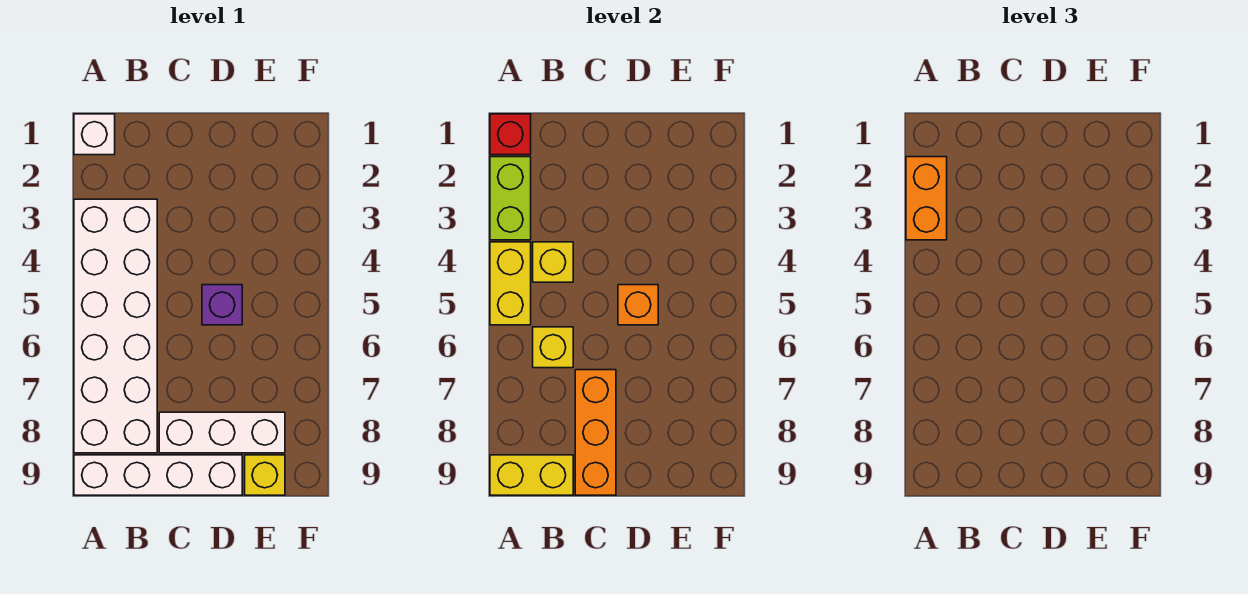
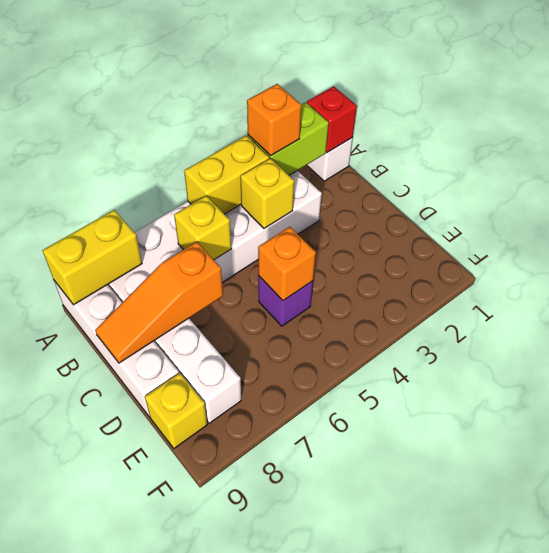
orange brick A2:A3 level 3 -> orange brick A3 level 3
yellow brick A9:B9 level 2 -> yellow brick A8:A9 level 2
orange brick C7:C9 level 2 -> orange slope C7:C9 level 2 top 7

